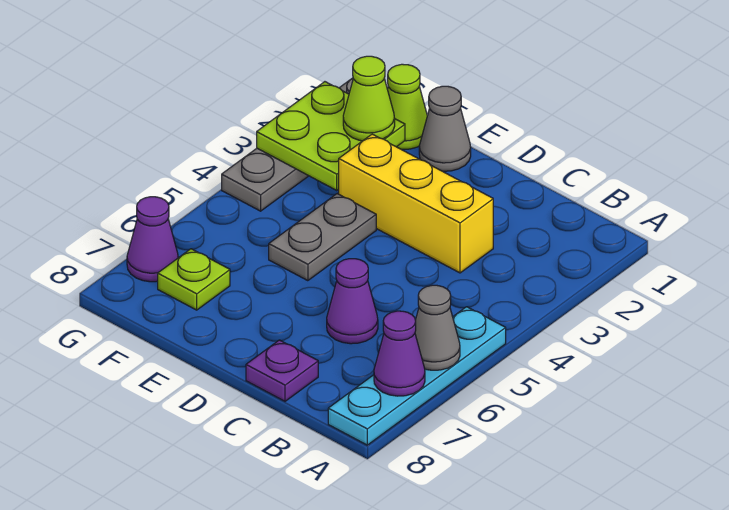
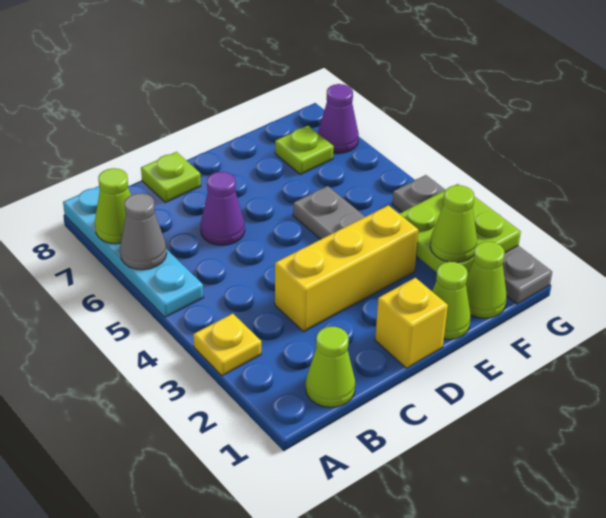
none -> yellow plate A3 level 1
purple cone A7 level 2 -> lime cone A7 level 2
none -> lime cone B1 level 1
purple plate C8 level 1 -> lime plate C8 level 1
none -> yellow brick D1 level 1
grey cone E1 level 1 -> lime cone E1 level 1

